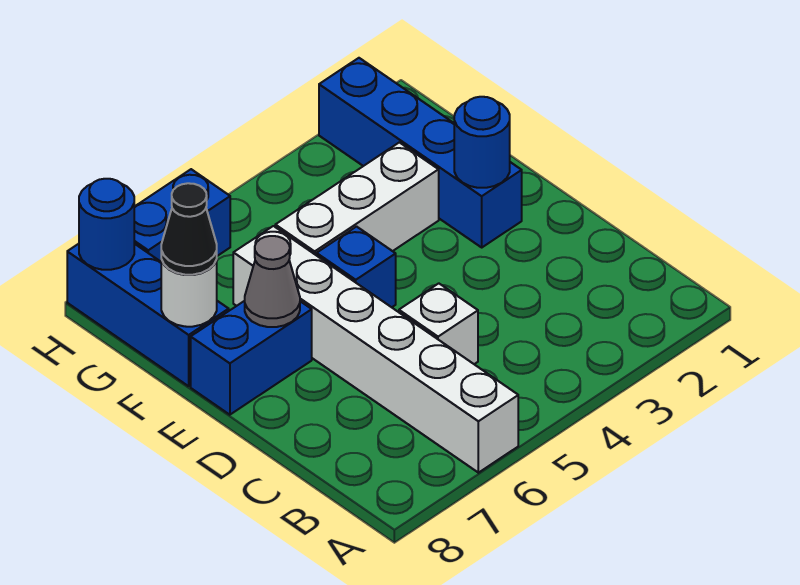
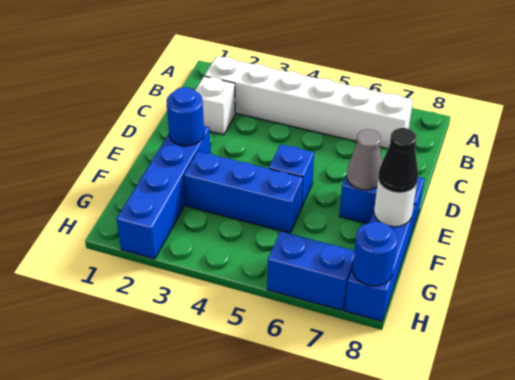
white brick A6:F6 level 1 -> white brick B2:B7 level 1
white brick C5 level 1 -> white brick C2 level 1
white brick F3:F5 level 1 -> blue brick F3:F5 level 1

